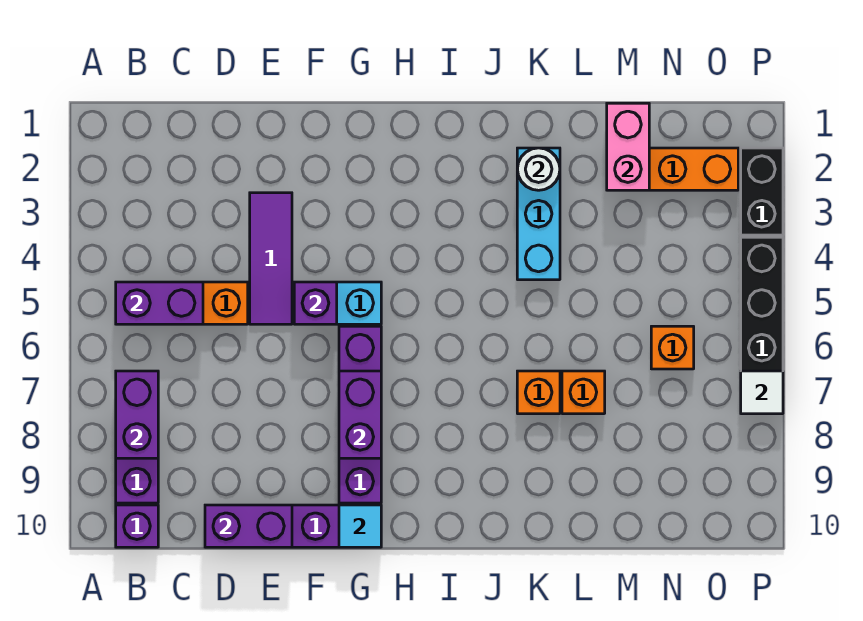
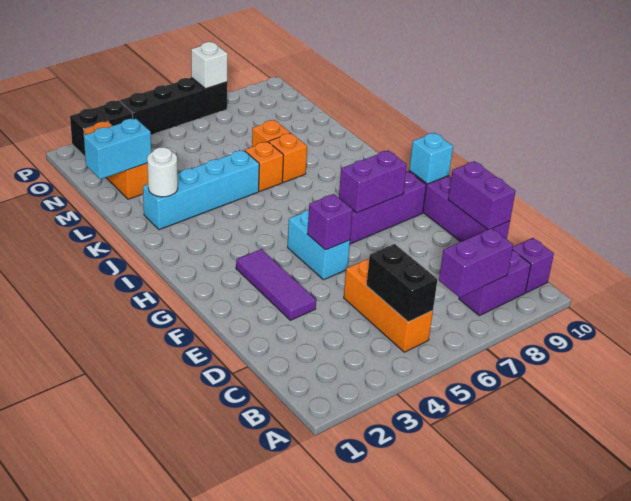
purple brick B5:C5 level 2 -> black brick B5:C5 level 2
purple tile E3:E5 level 1 -> purple tile E3:G3 level 1
cyan tile G10 level 2 -> cyan brick G10 level 2
cyan brick K2:K4 level 1 -> cyan brick K2:K5 level 1
pink brick M1:M2 level 2 -> cyan brick M1:M2 level 2
orange brick N6 level 1 -> orange brick K6 level 1
white tile P7 level 2 -> white brick P7 level 2

